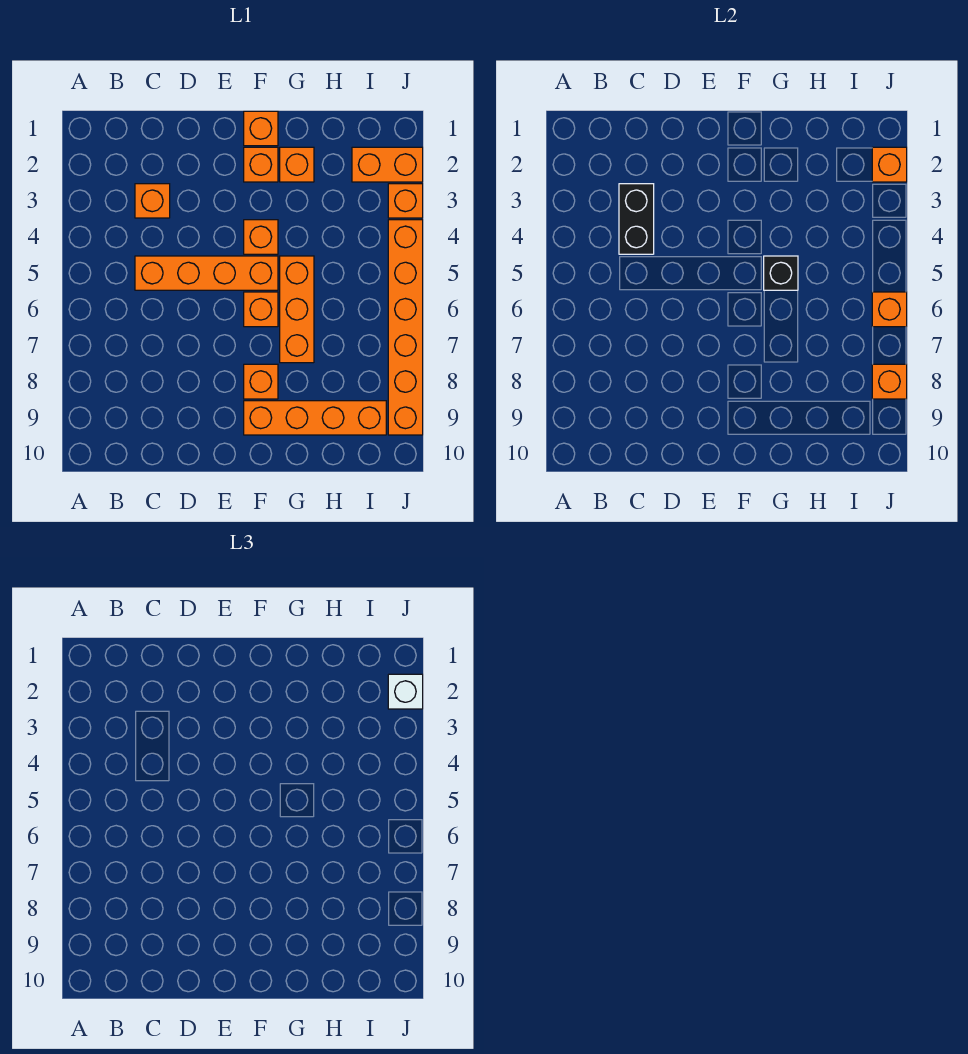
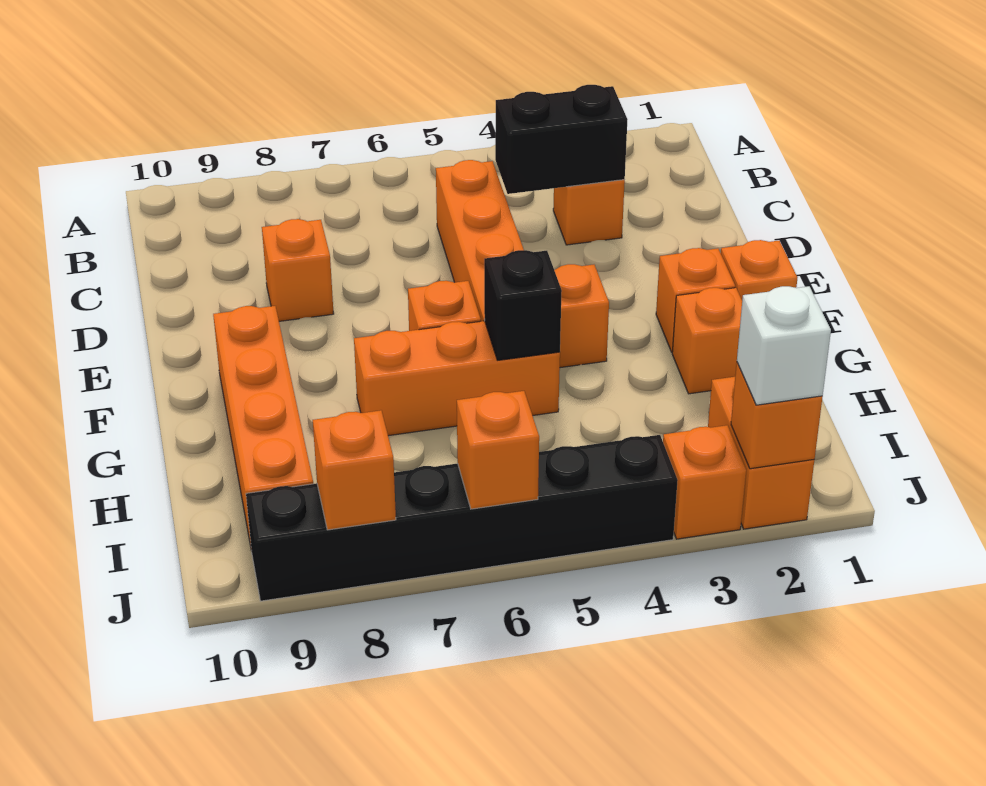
orange brick F8 level 1 -> orange brick D8 level 1
orange brick J4:J9 level 1 -> black brick J4:J9 level 1

